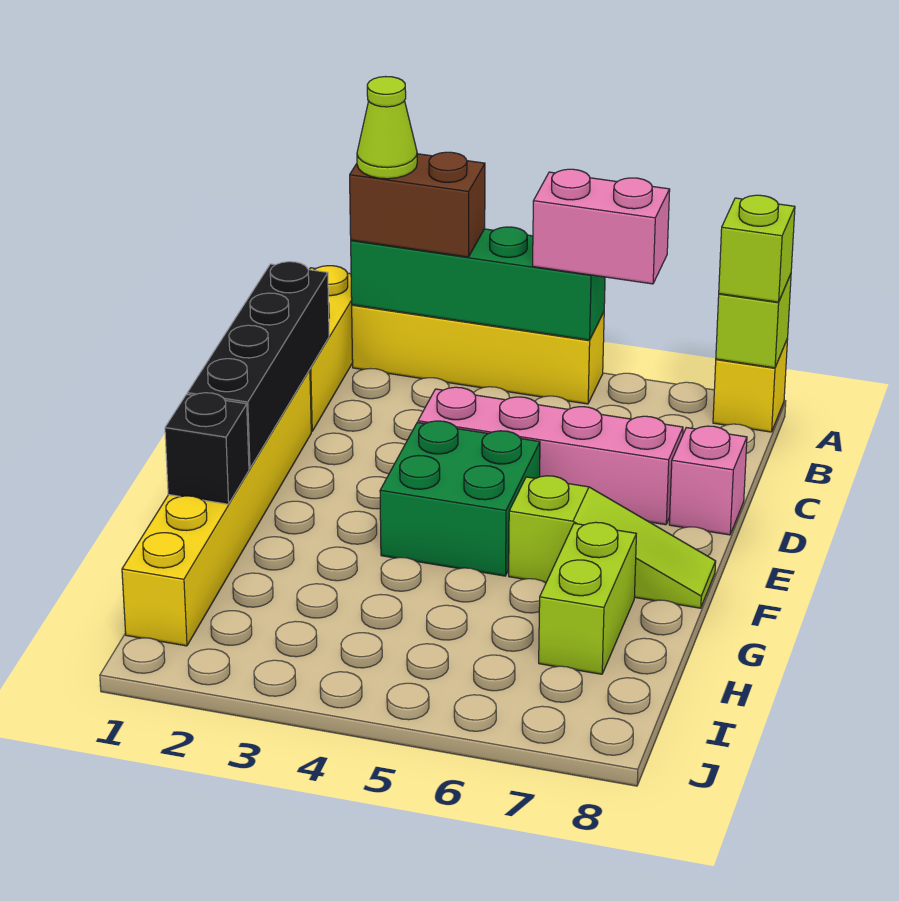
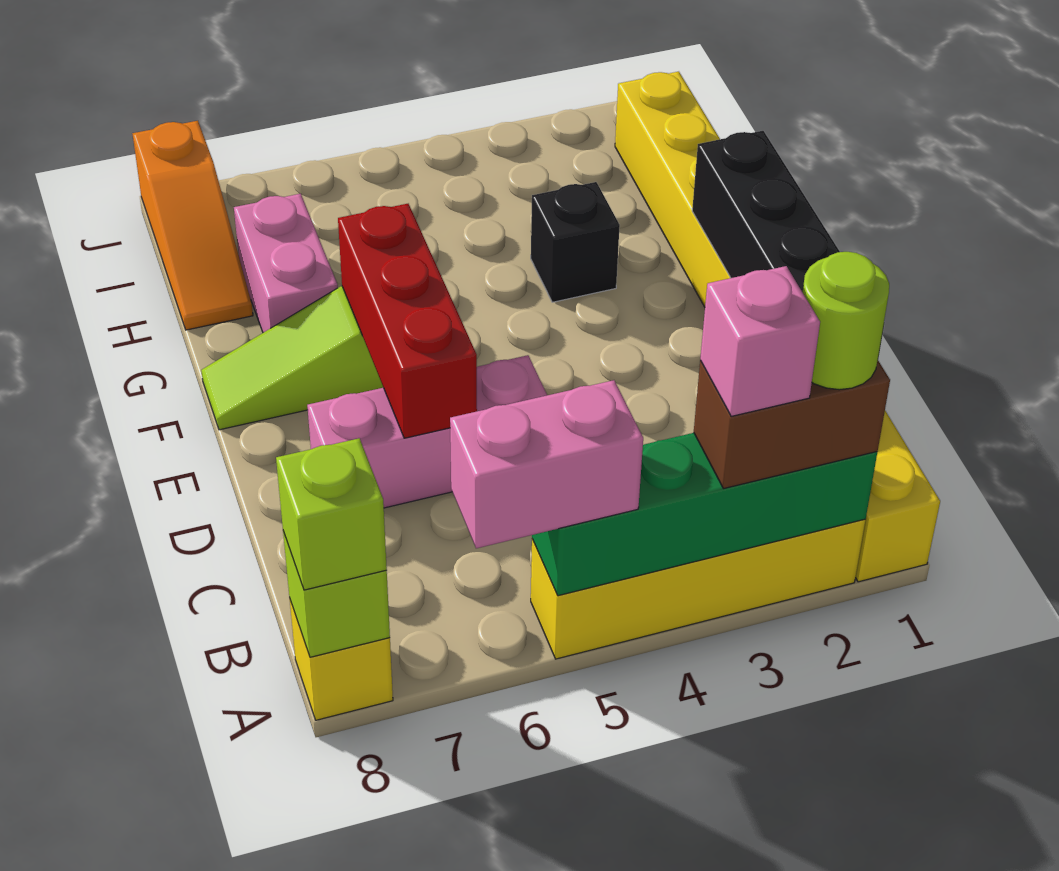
lime cone A2 level 4 -> lime round brick A2 level 4
pink brick D4:D7 level 1 -> pink brick D5:D7 level 1
none -> red brick D6:F6 level 2
pink brick D8 level 1 -> pink brick A3 level 4
green brick E4:F5 level 1 -> none
black brick G1 level 2 -> black brick G3 level 1
lime brick G7:H7 level 1 -> pink brick G7:H7 level 1
none -> orange slope H8:J8 level 1 top J

